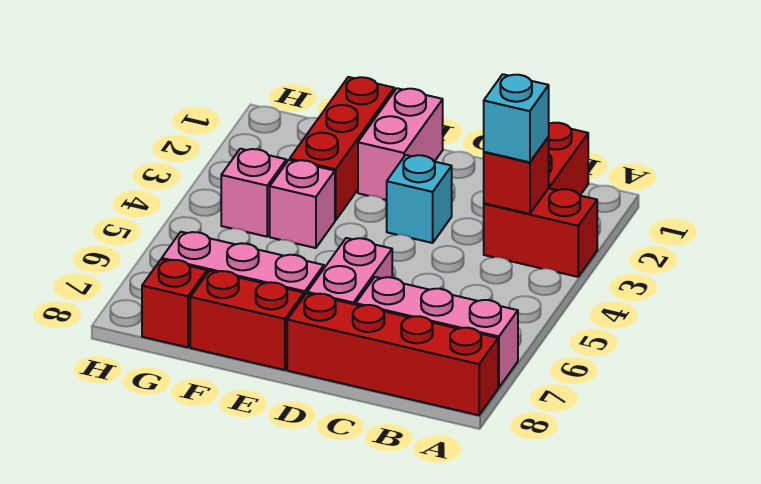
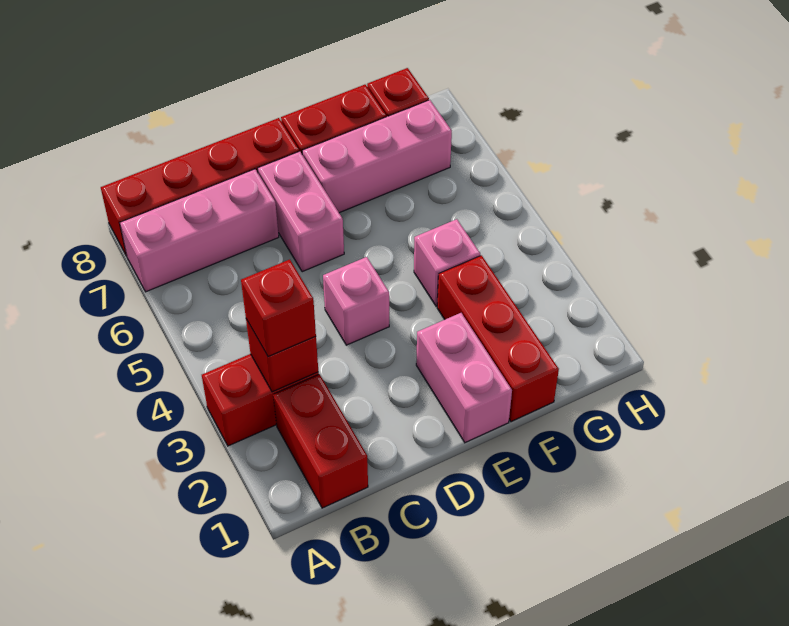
cyan brick B3 level 3 -> red brick B3 level 3
cyan brick D3 level 1 -> none
pink brick G4 level 1 -> pink brick D4 level 1

